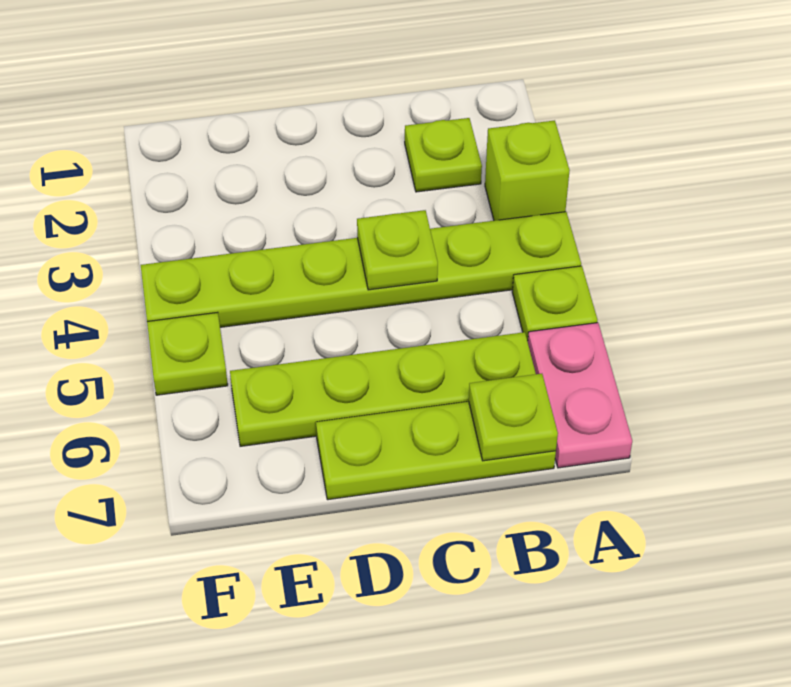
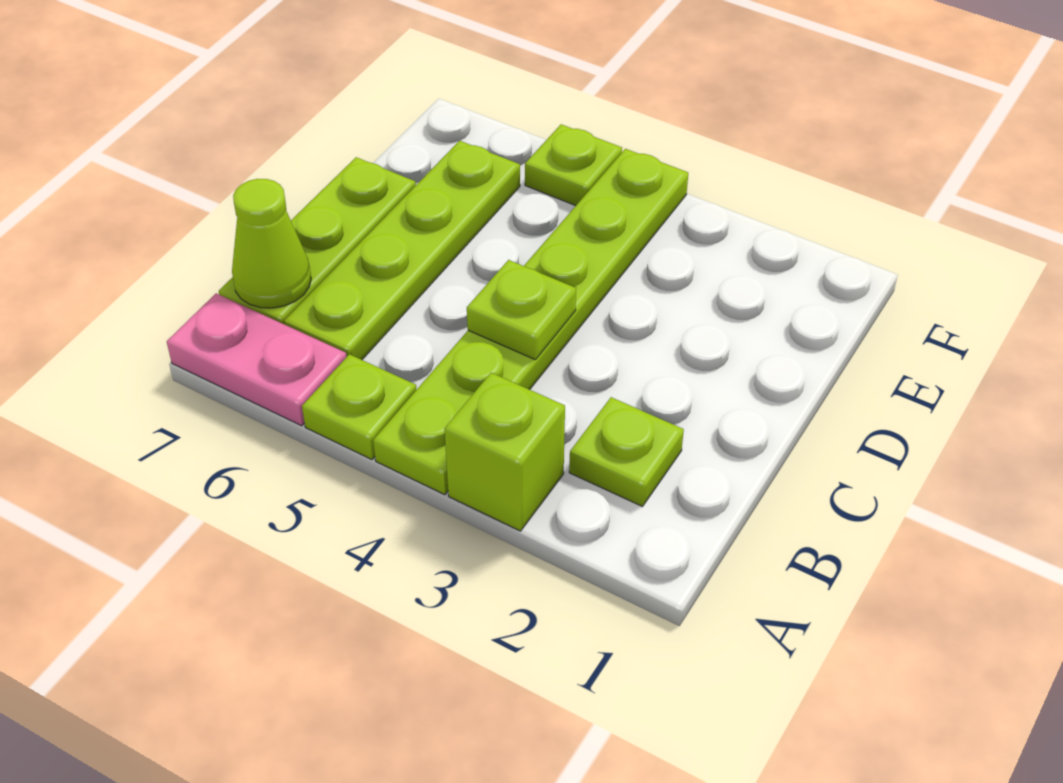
lime plate B7 level 2 -> lime cone B7 level 2

